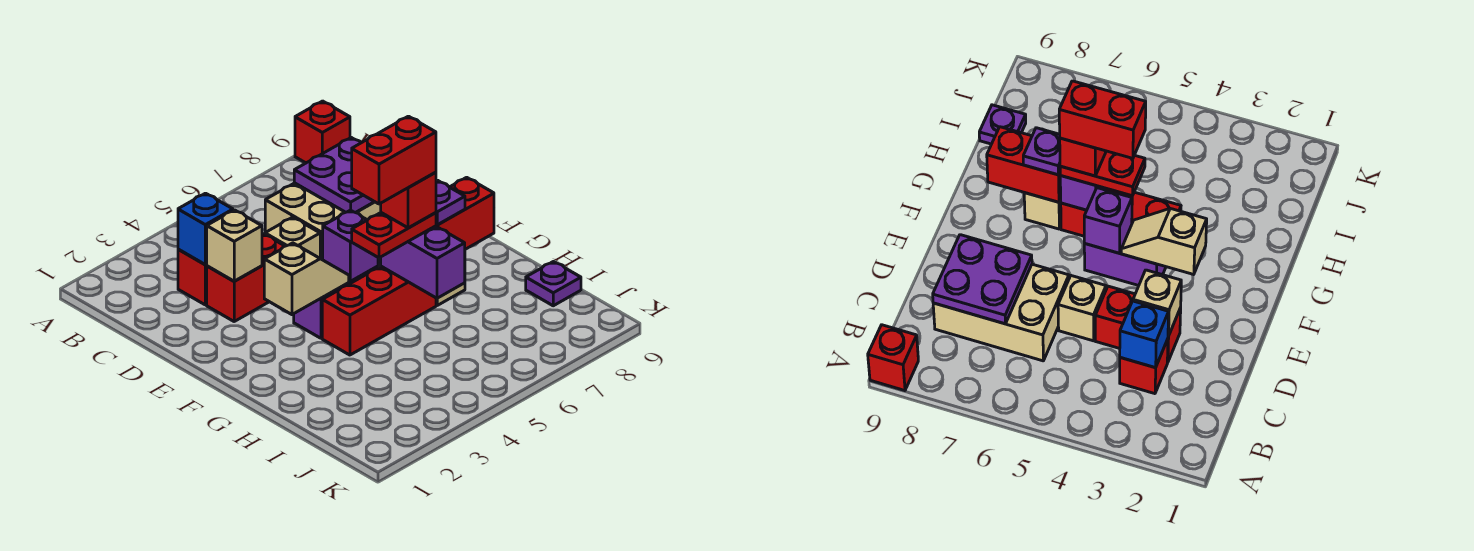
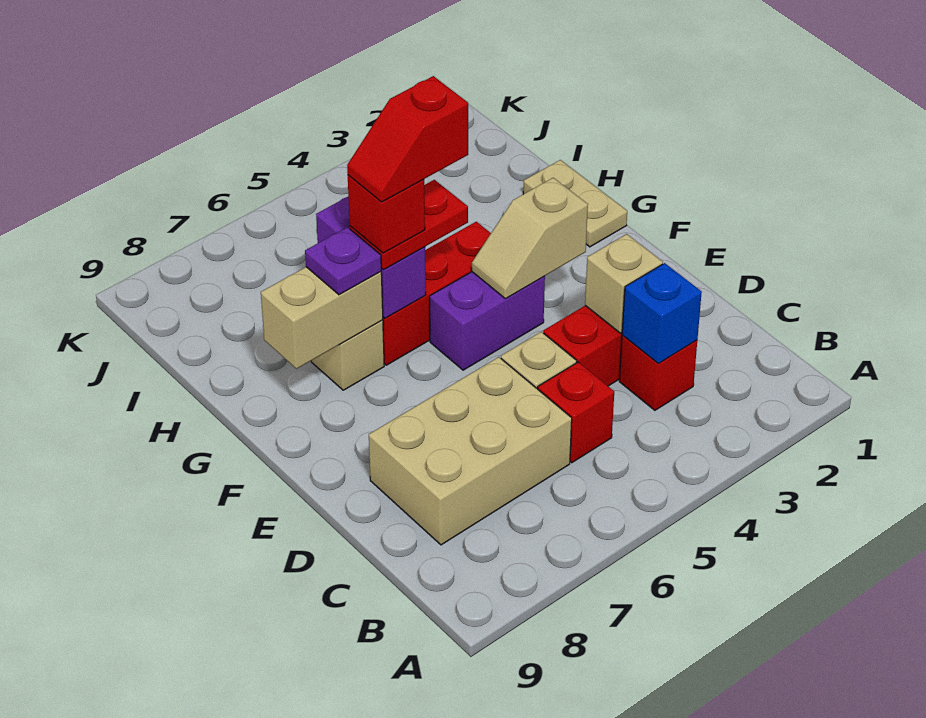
red brick A9 level 1 -> red brick C5 level 1
purple plate C7:D8 level 2 -> none
purple brick F5 level 2 -> none
none -> tan plate G1:H1 level 1
red brick G5:G6 level 5 -> red slope G5:G6 level 5 top 5
red brick G7:G8 level 2 -> tan brick G7:G8 level 2
purple plate I9 level 1 -> none

